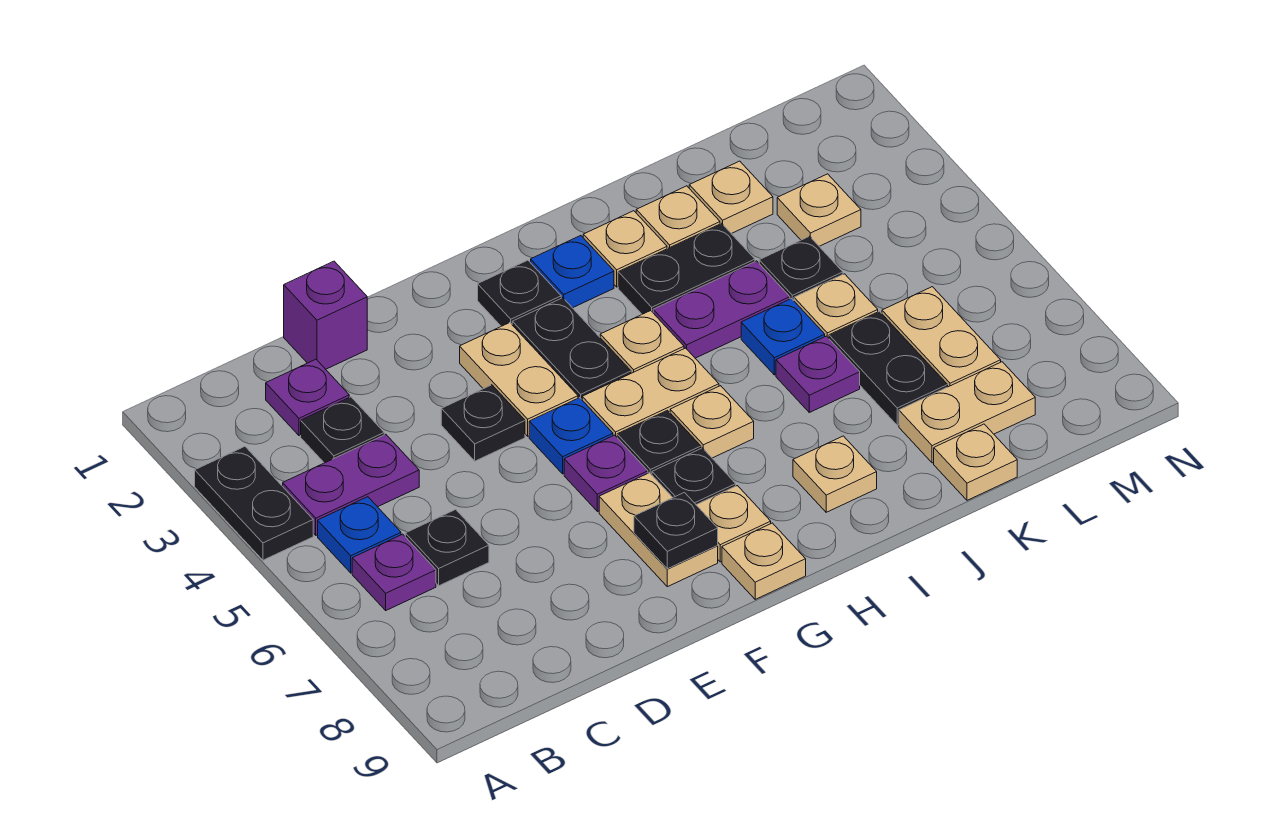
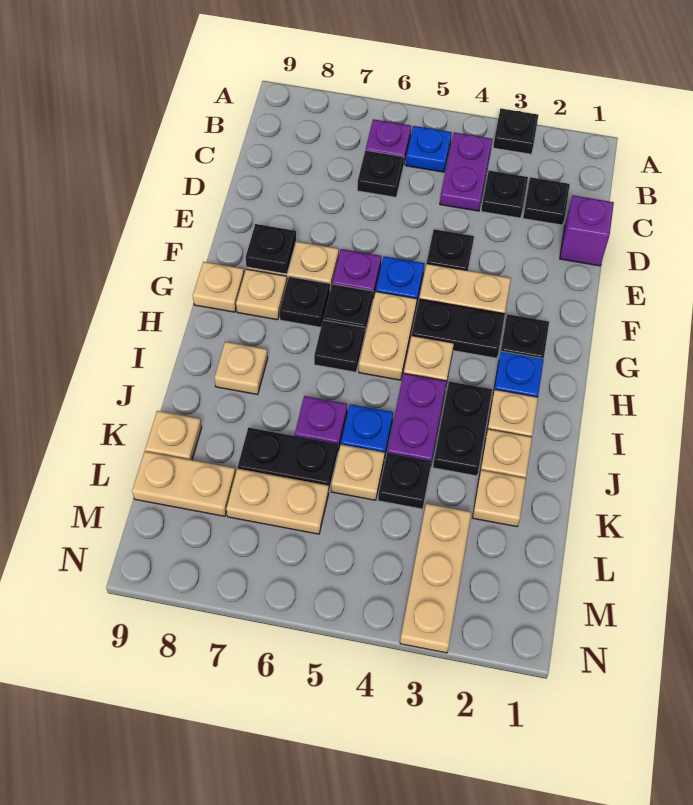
black plate A3:A4 level 1 -> black plate A3 level 1
purple plate C2 level 1 -> black plate C2 level 1
tan plate H6 level 1 -> black plate H6 level 1
tan plate K8:L8 level 1 -> tan plate L8:L9 level 1
tan plate L3 level 1 -> tan plate L3:N3 level 1

